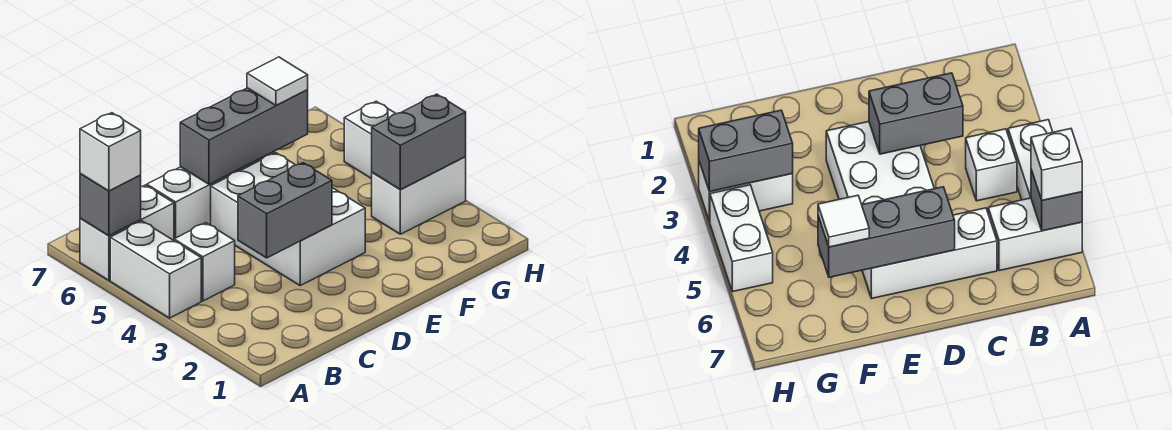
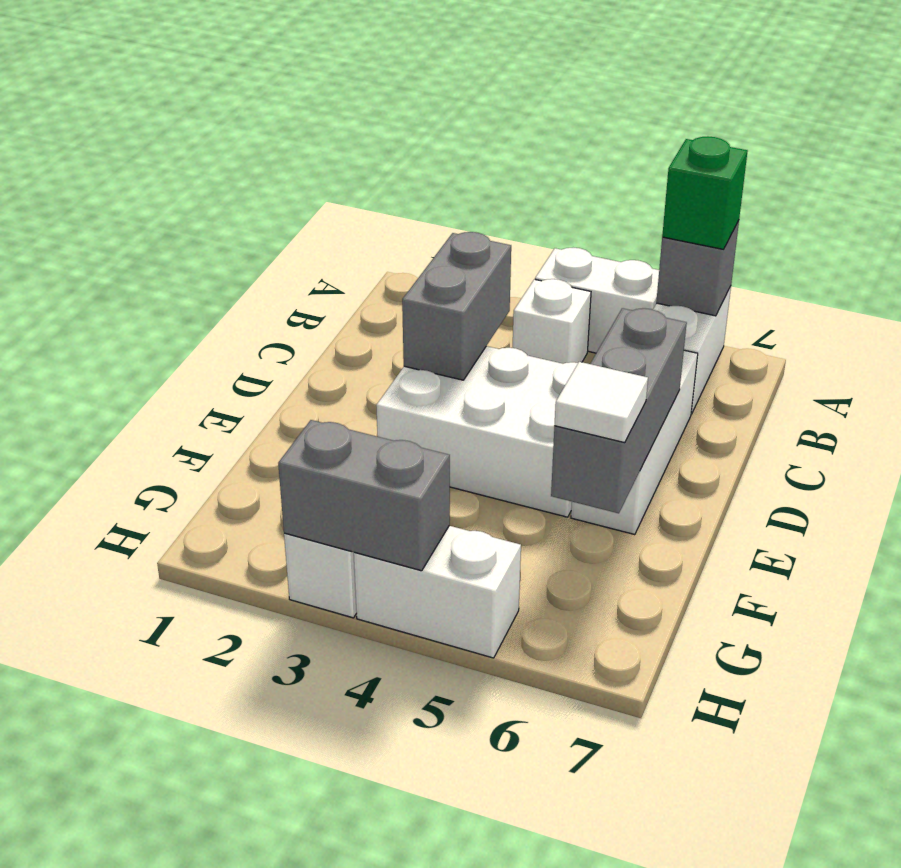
white brick A6 level 3 -> green brick A6 level 3
grey brick G3:H3 level 2 -> grey brick H3:H4 level 2

